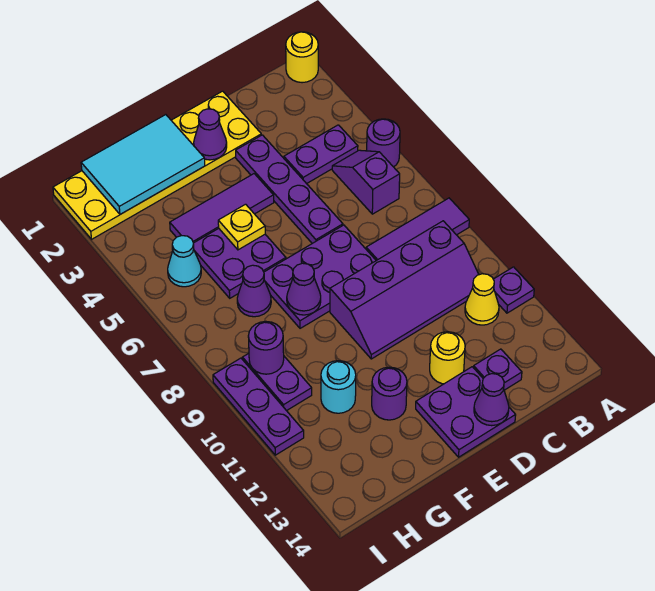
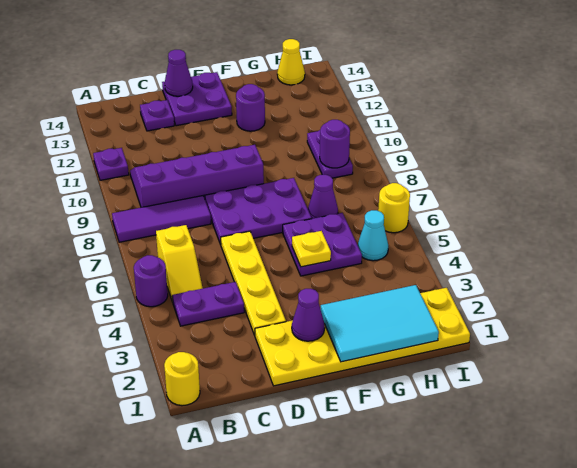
purple slope B5:B6 level 1 top 6 -> yellow slope B5:B6 level 1 top 6
yellow cone B11 level 1 -> yellow cone H14 level 1
purple plate D3:D6 level 1 -> yellow plate D3:D6 level 1
yellow round brick D12 level 1 -> yellow round brick I6 level 1
purple tile E4:G4 level 1 -> none
purple cone F8 level 2 -> none
cyan round brick G11 level 1 -> none
purple plate I9:I11 level 1 -> none

